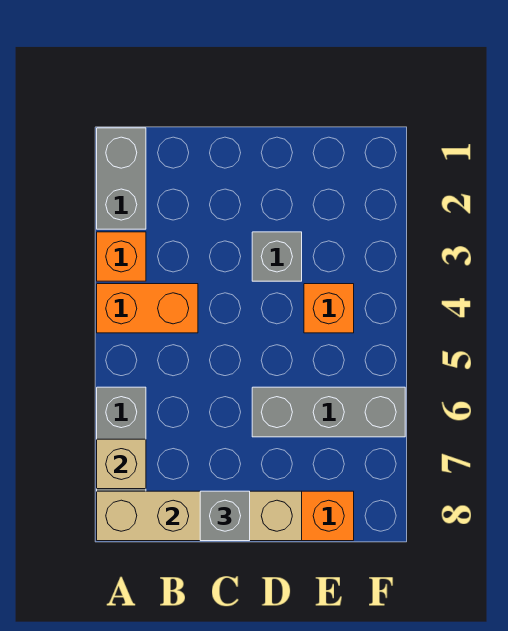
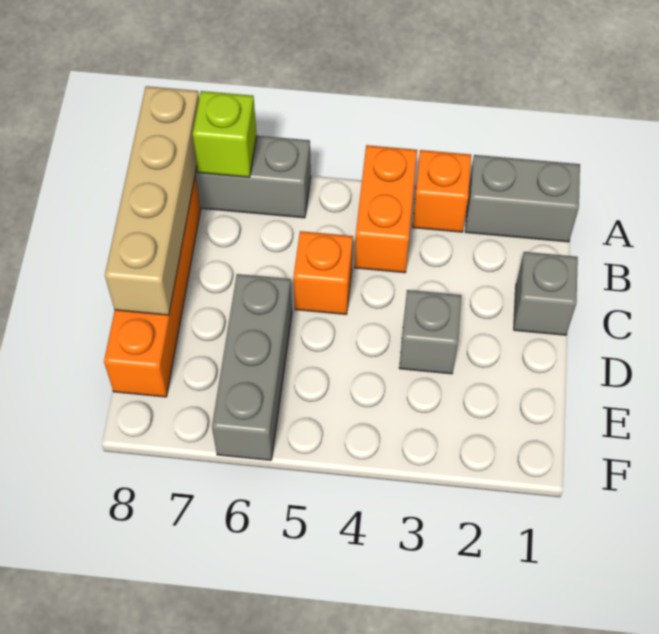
tan brick A7 level 2 -> lime brick A7 level 2
grey brick C8 level 3 -> grey brick C1 level 1
orange brick E4 level 1 -> orange brick C5 level 1

